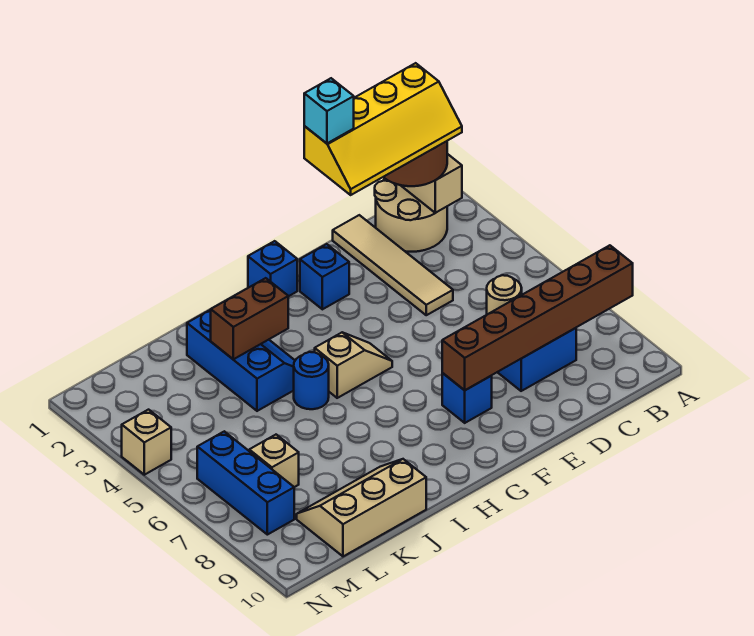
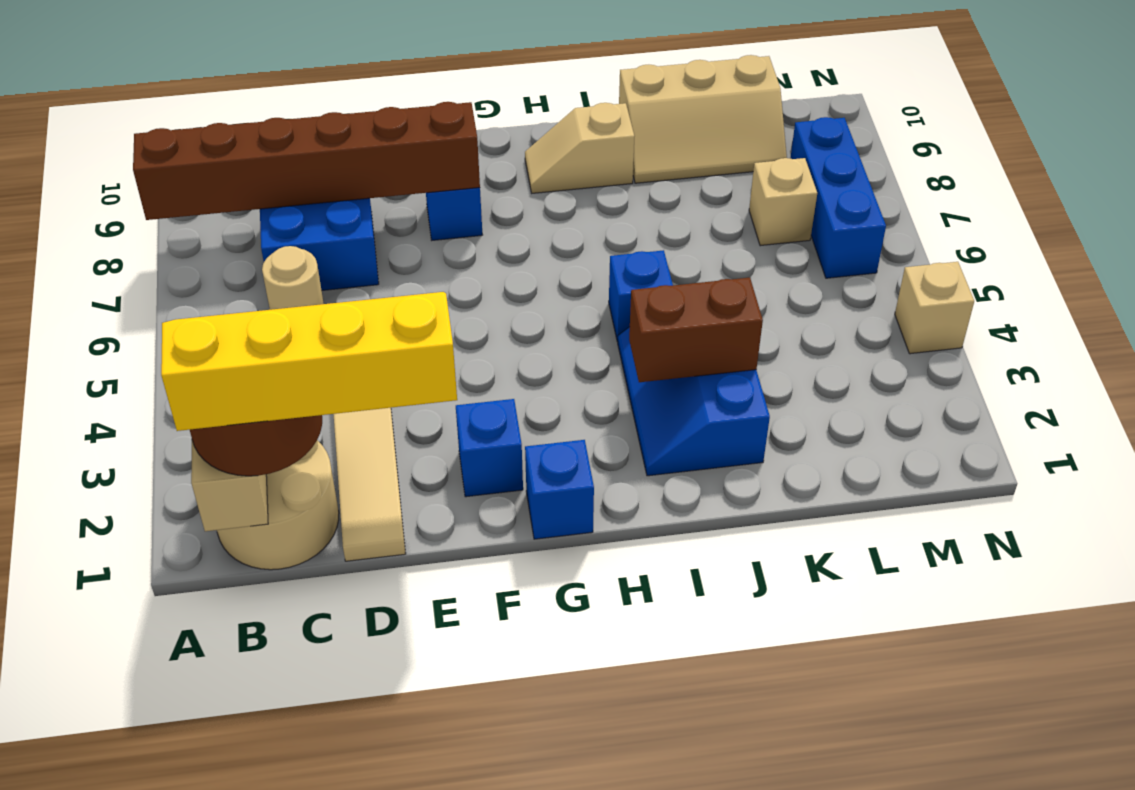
cyan brick E1 level 5 -> none
tan slope G5:H5 level 1 top H -> tan slope H9:I9 level 1 top I
blue round brick I5 level 1 -> blue brick I5 level 1

